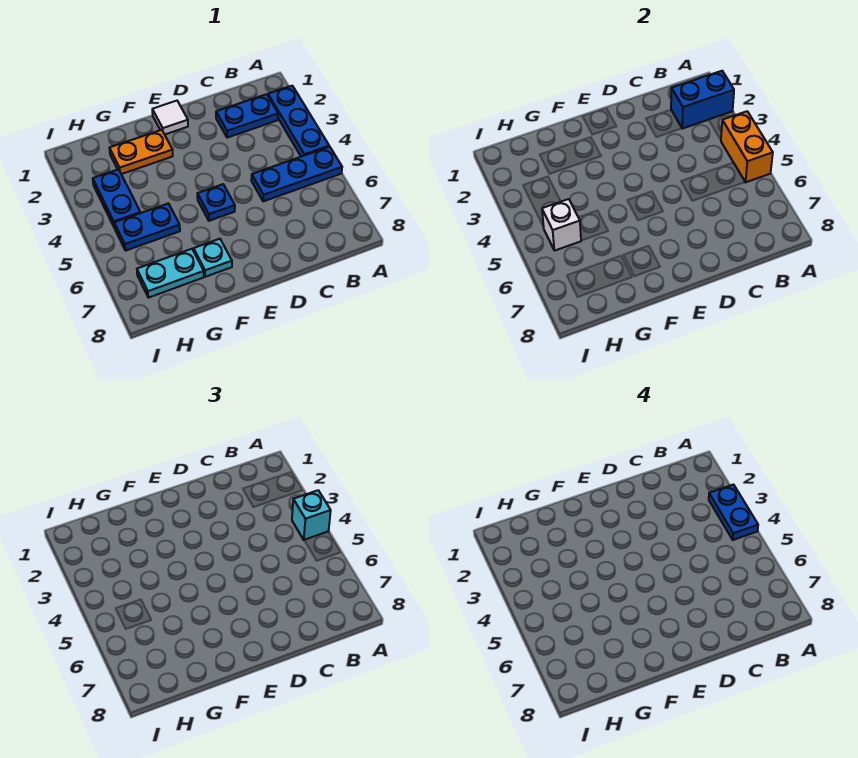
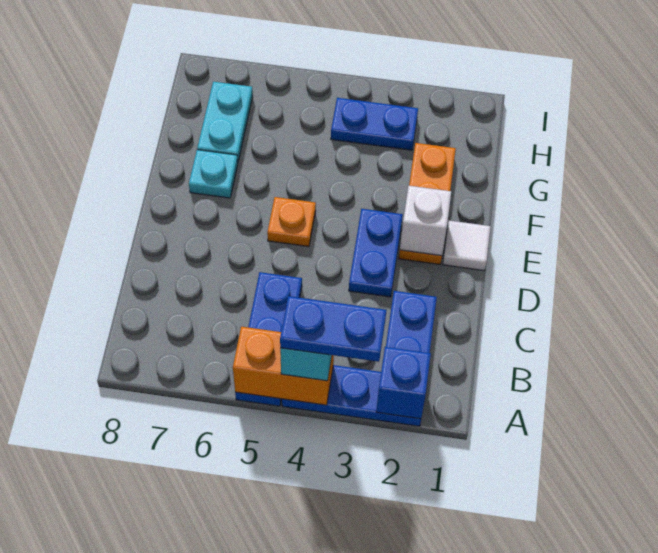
blue brick A2:B2 level 2 -> blue brick A2 level 2
blue plate E5 level 1 -> orange plate E5 level 1
orange plate F2:G2 level 1 -> orange plate E2:G2 level 1
blue plate G5:H5 level 1 -> blue plate D3:E3 level 1
white brick H5 level 2 -> white brick E2 level 2

